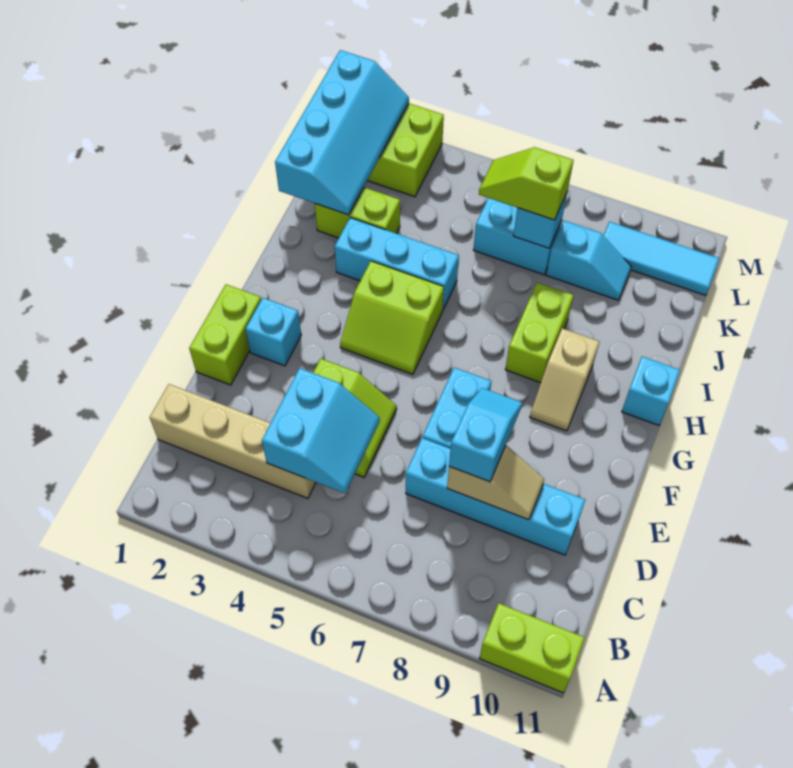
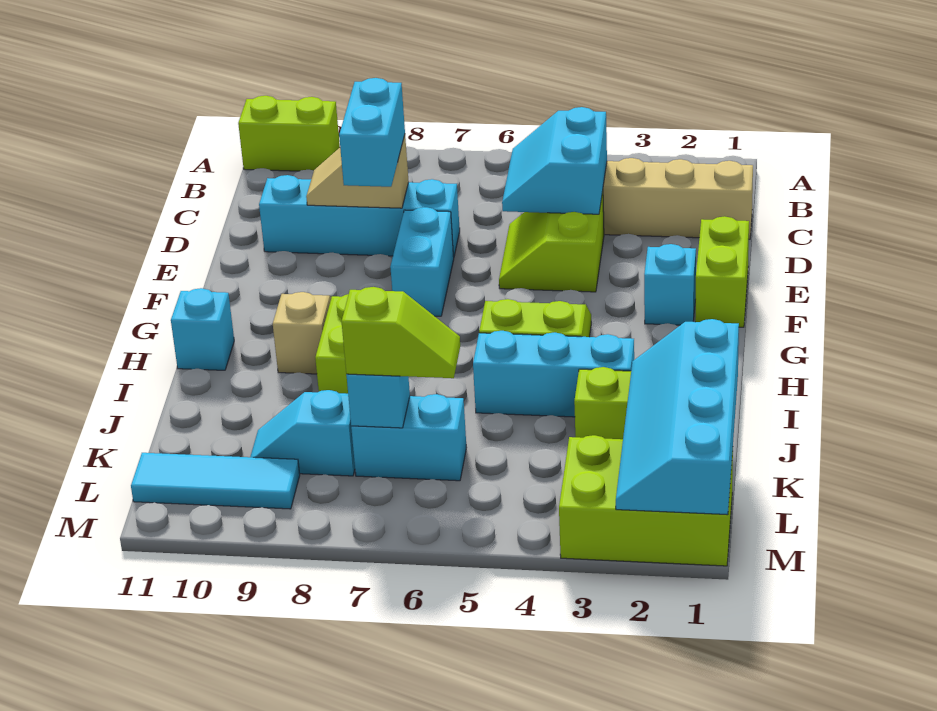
cyan slope D8:E8 level 3 top D -> cyan brick D8:E8 level 3

